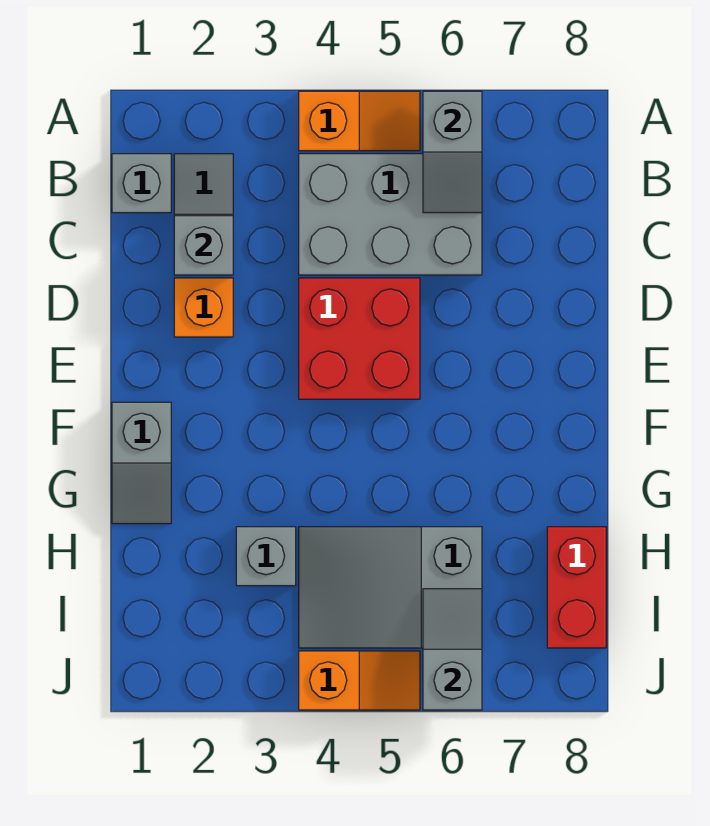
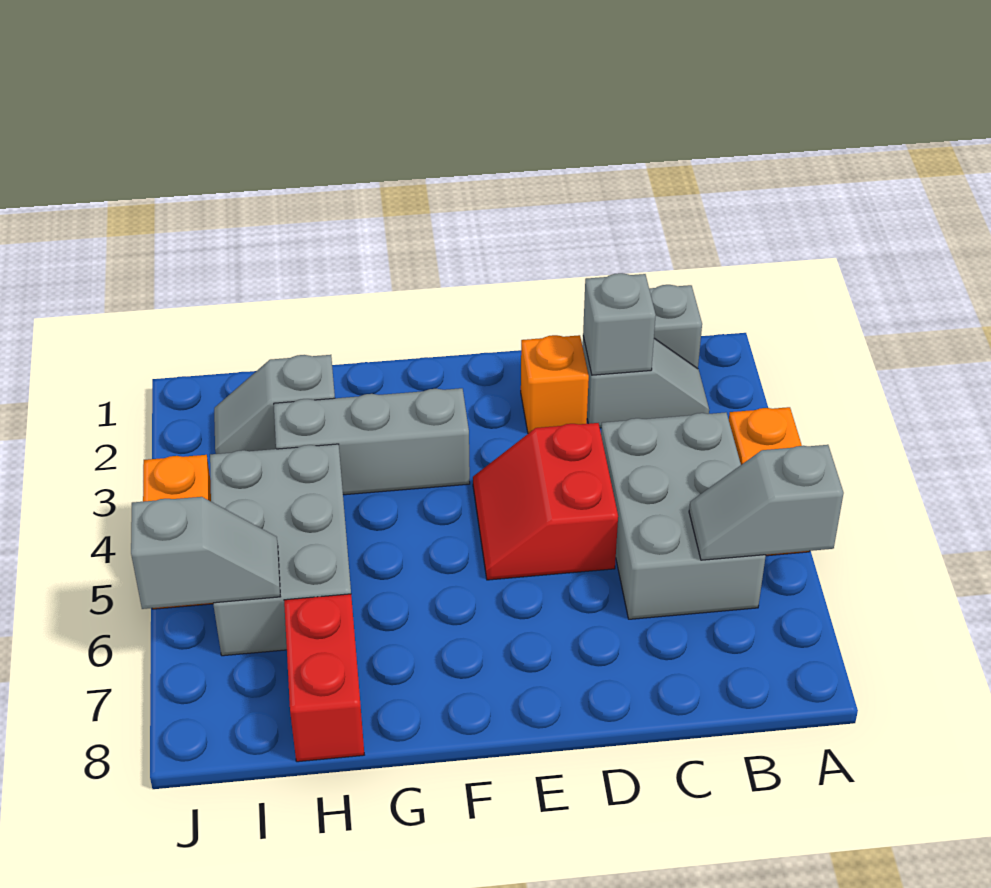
red brick D4:E5 level 1 -> red slope D4:E5 level 1 top D
grey slope F1:G1 level 1 top F -> grey slope H2:I2 level 1 top H
grey brick H3 level 1 -> grey brick F3:H3 level 1
grey slope H4:I6 level 1 top 6 -> grey brick H4:I6 level 1
red brick H8:I8 level 1 -> red brick H7:H8 level 1

